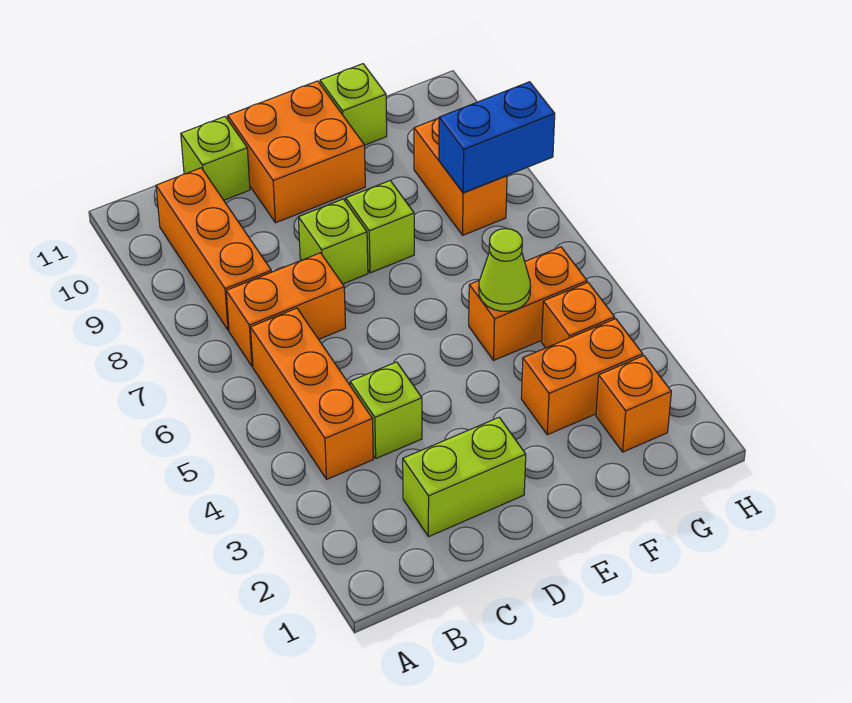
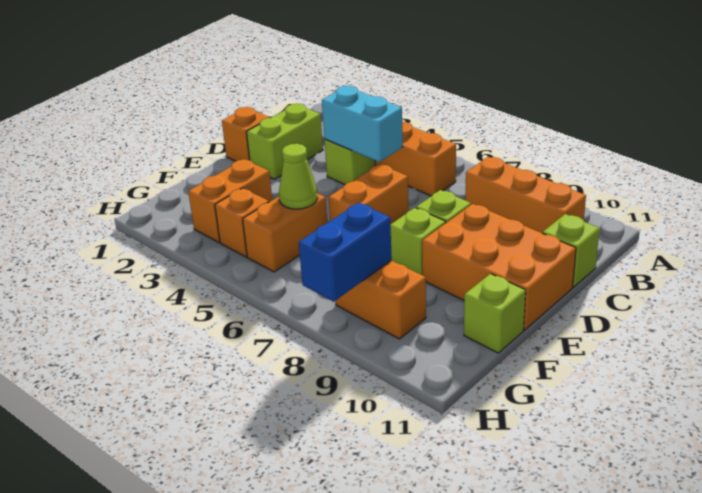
orange brick B7:C7 level 1 -> orange brick D6:E6 level 1
none -> cyan brick C4:C5 level 2
orange brick D10:E11 level 1 -> orange brick D9:E11 level 1
orange brick G2 level 1 -> orange brick D1 level 1

